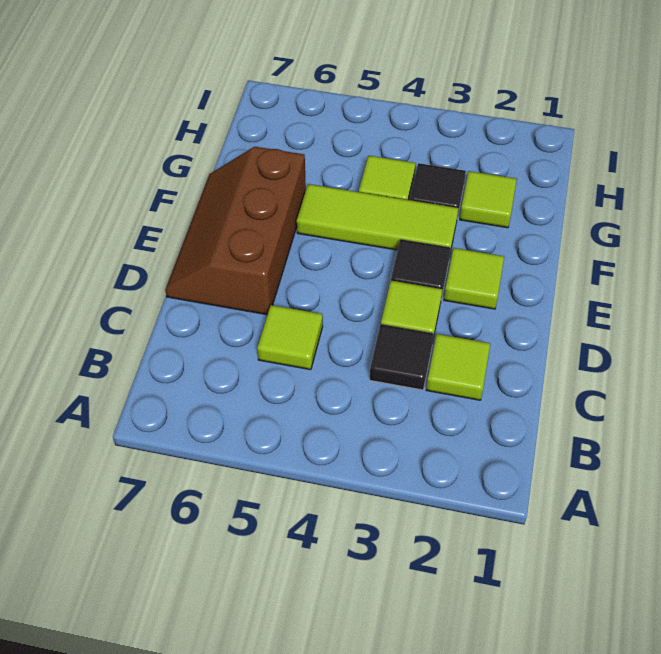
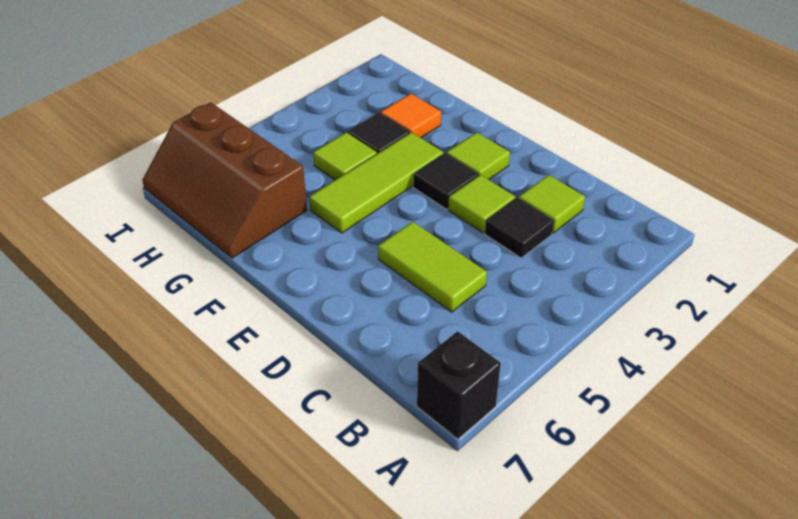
none -> black brick A7 level 1
lime tile C5 level 1 -> lime tile C5:D5 level 1
brown slope D6:F7 level 1 top 6 -> brown slope G6:I7 level 1 top 6
lime tile G2 level 1 -> orange tile G2 level 1

